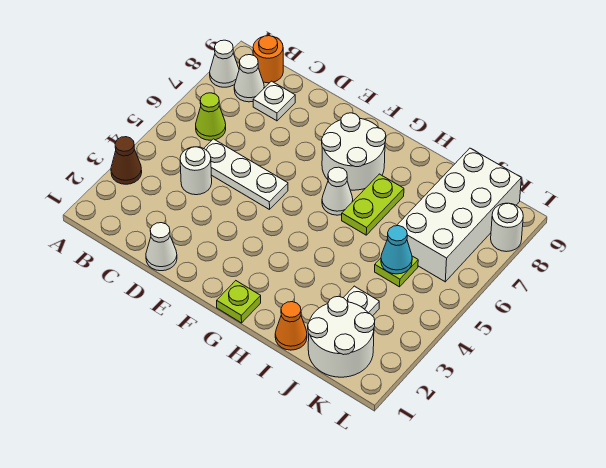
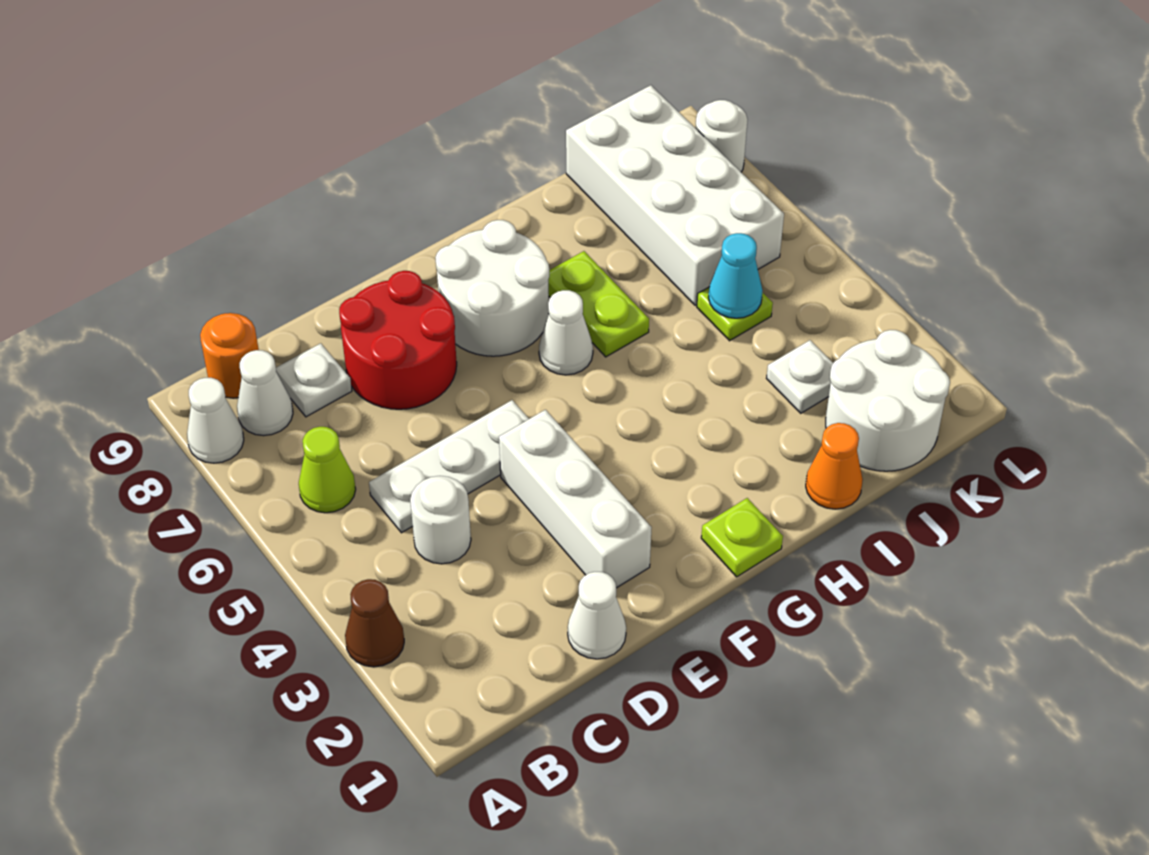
none -> red round brick D7:E8 level 1
none -> white brick E2:E4 level 1

